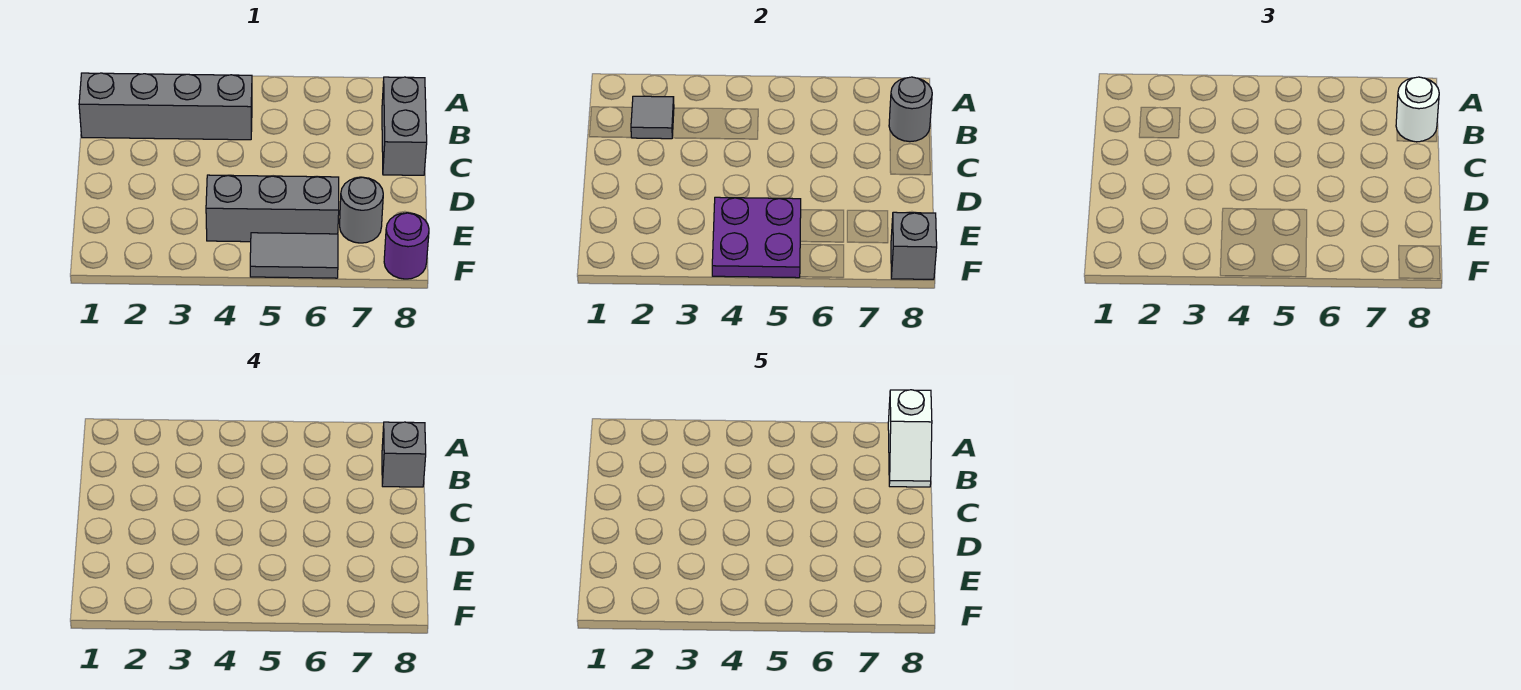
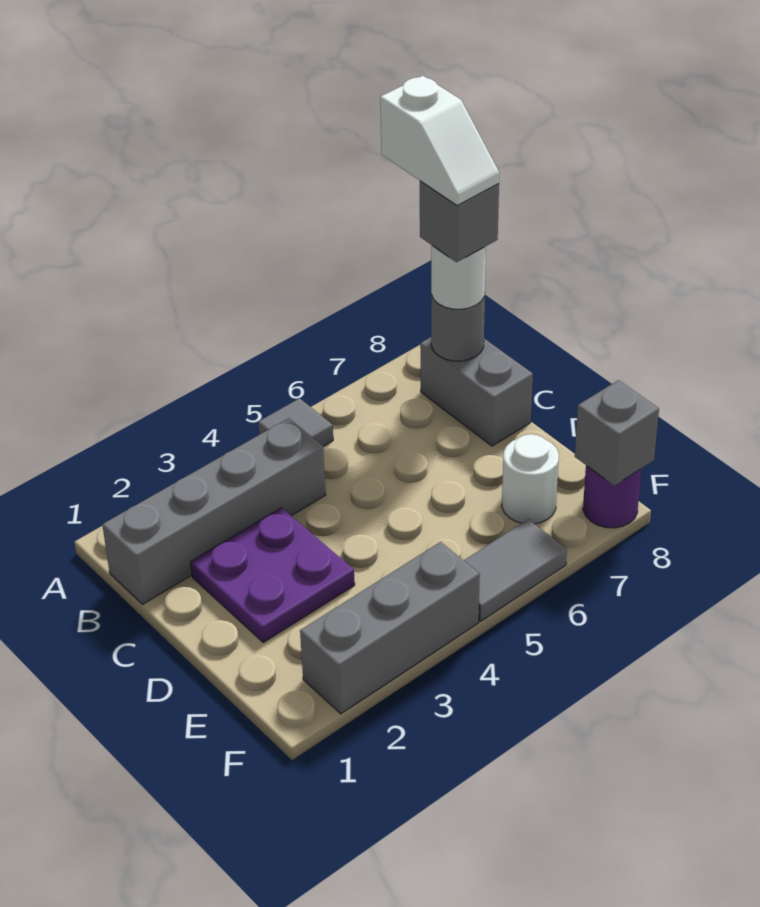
grey tile B2 level 2 -> grey tile A5 level 1
grey brick E4:E6 level 1 -> grey brick F2:F4 level 1
purple plate E4:F5 level 2 -> purple plate C2:D3 level 1
grey round brick E7 level 1 -> white round brick E7 level 1

